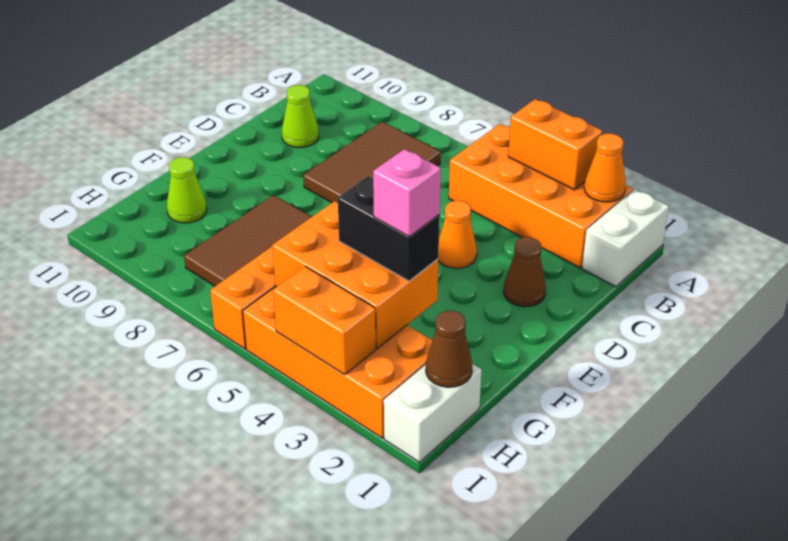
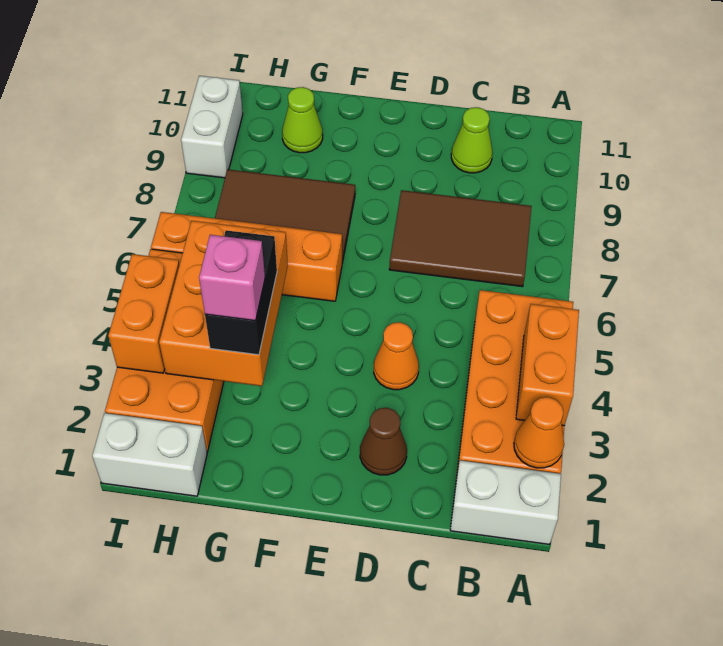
brown cone H1 level 2 -> none
none -> white brick I9:I10 level 1

